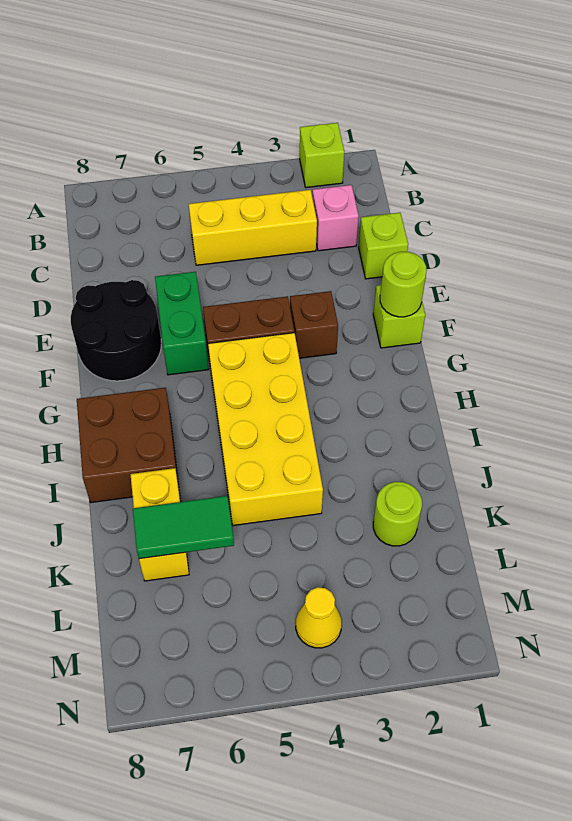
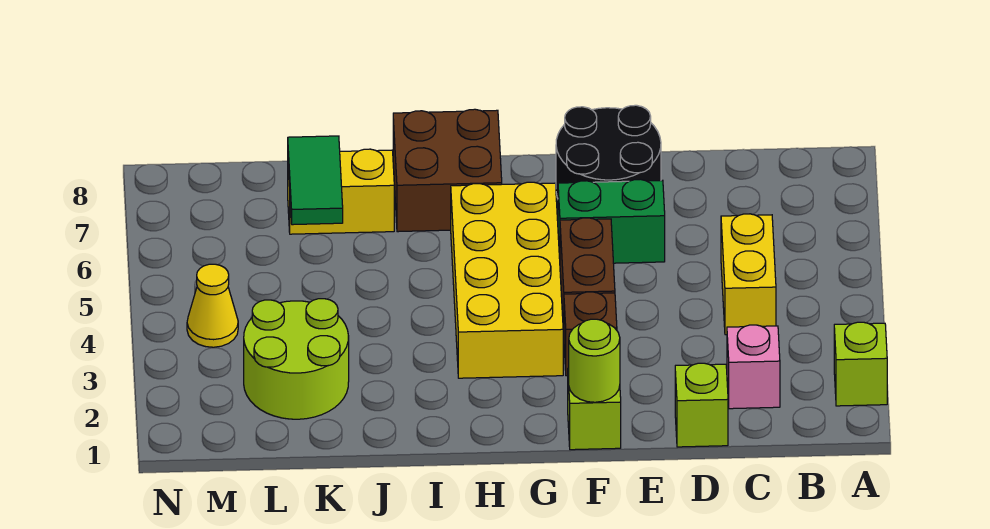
yellow brick C3:C5 level 1 -> yellow brick C4:C5 level 1
yellow brick G4:J5 level 1 -> yellow brick G3:H6 level 1
lime round brick K2 level 1 -> lime round brick K2:L3 level 1

